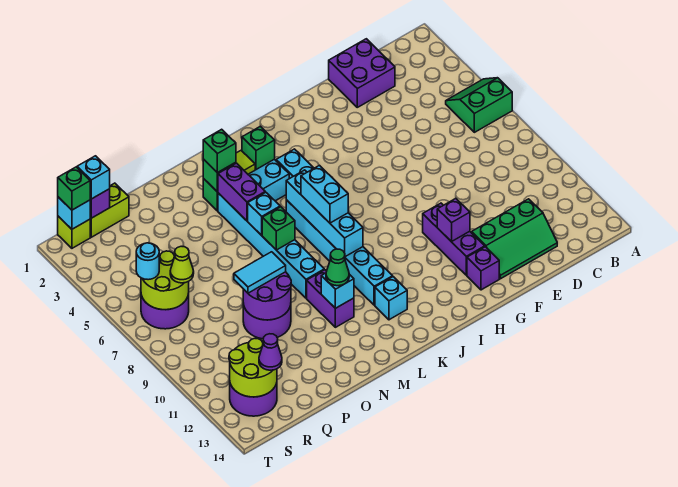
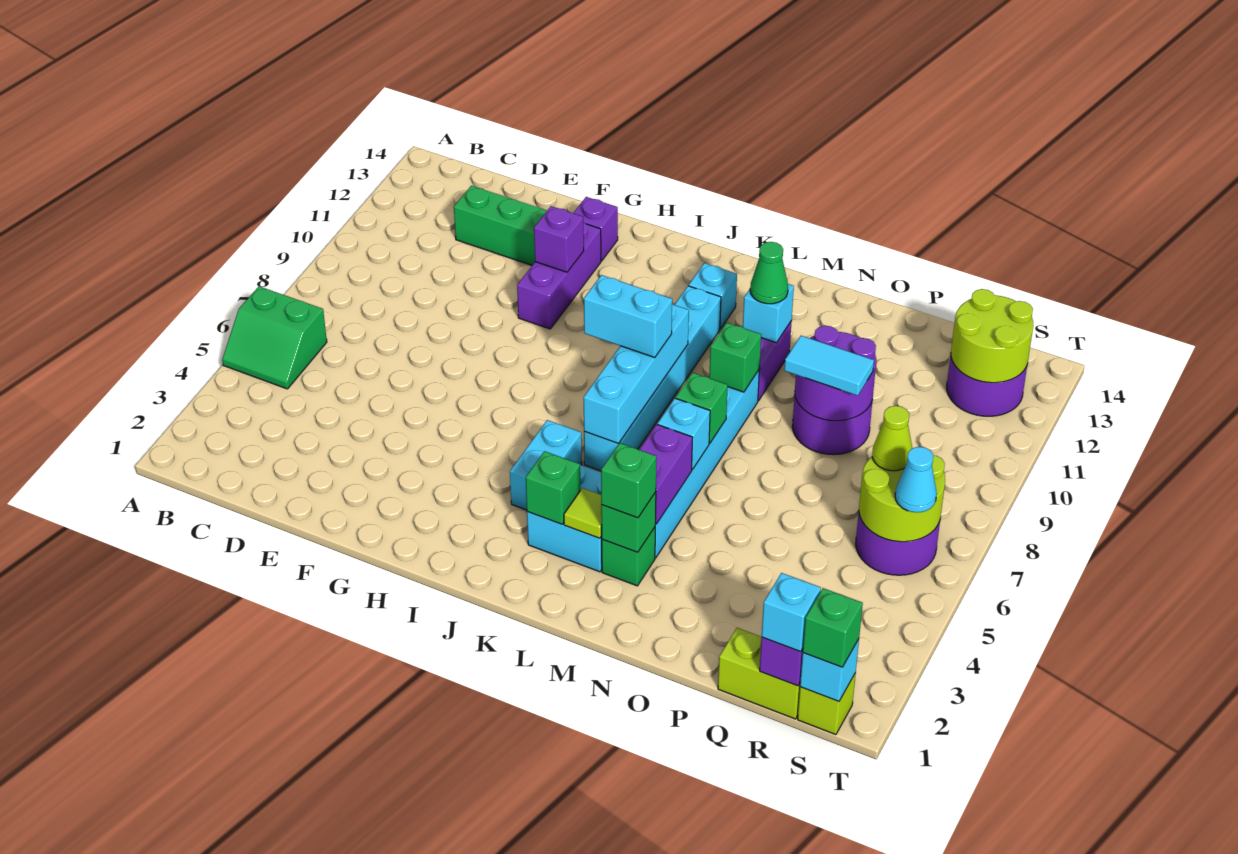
purple brick D1:E2 level 1 -> none
cyan brick K7:K8 level 3 -> cyan brick J8:K8 level 3
none -> green brick M9 level 2
purple cone R13 level 3 -> none
cyan round brick S6 level 3 -> cyan cone S6 level 3

